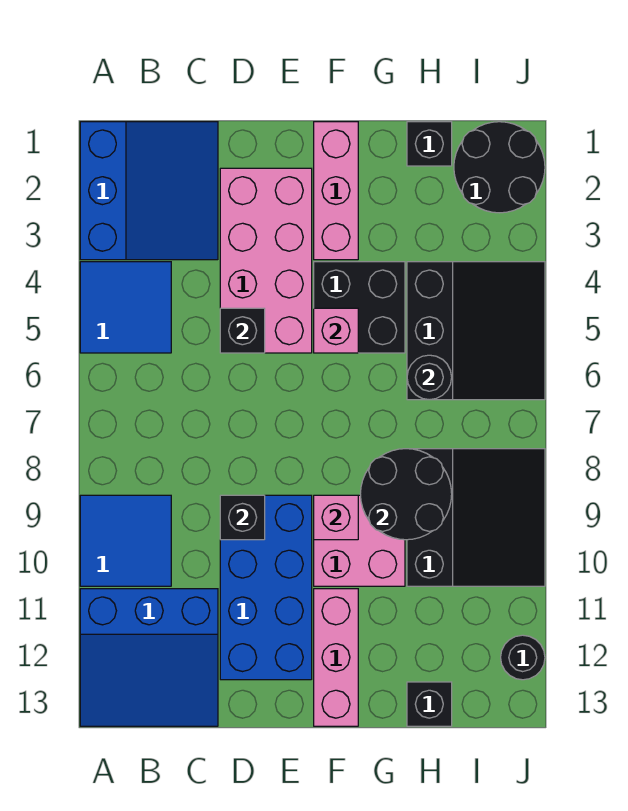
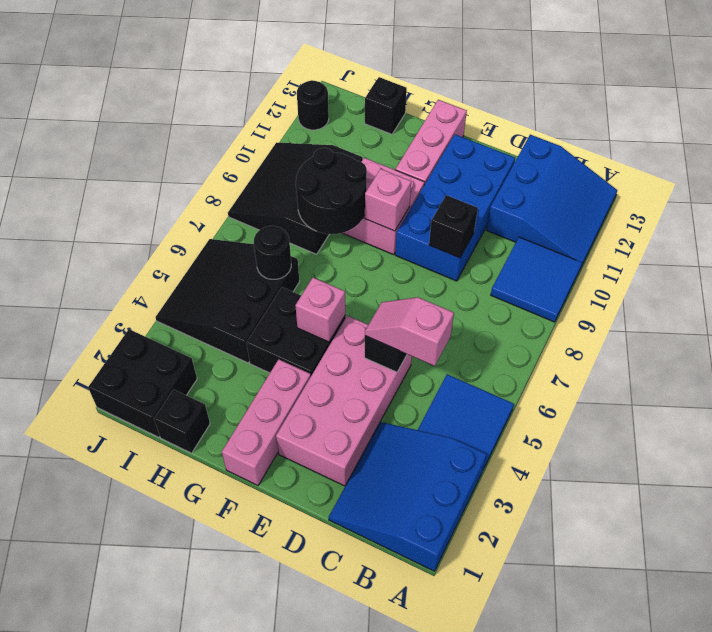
blue slope A11:C13 level 1 top 11 -> blue slope A11:C13 level 1 top C
none -> pink slope C5:D5 level 3 top C
black round brick I1:J2 level 1 -> black brick I1:J2 level 1

